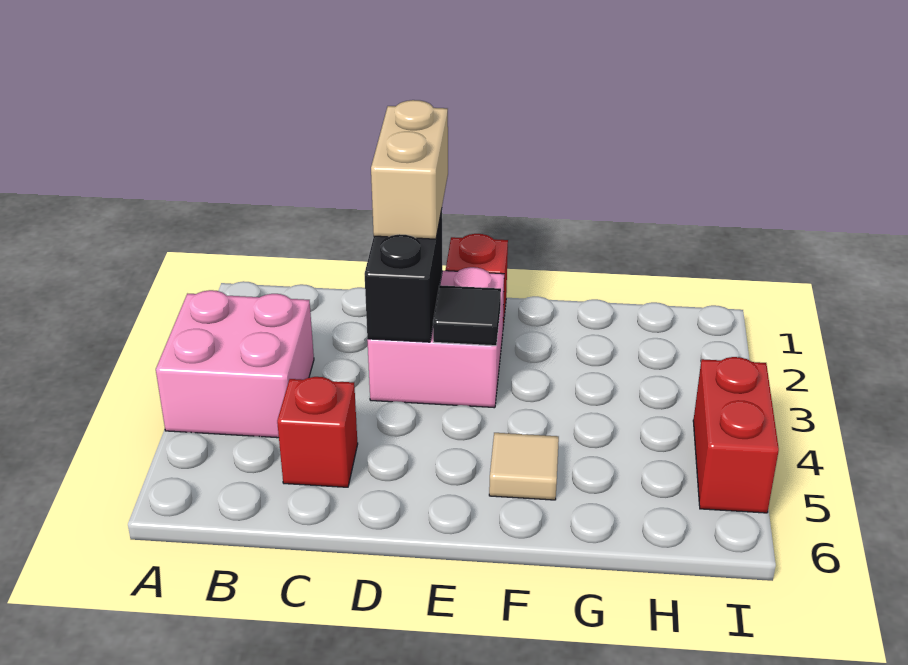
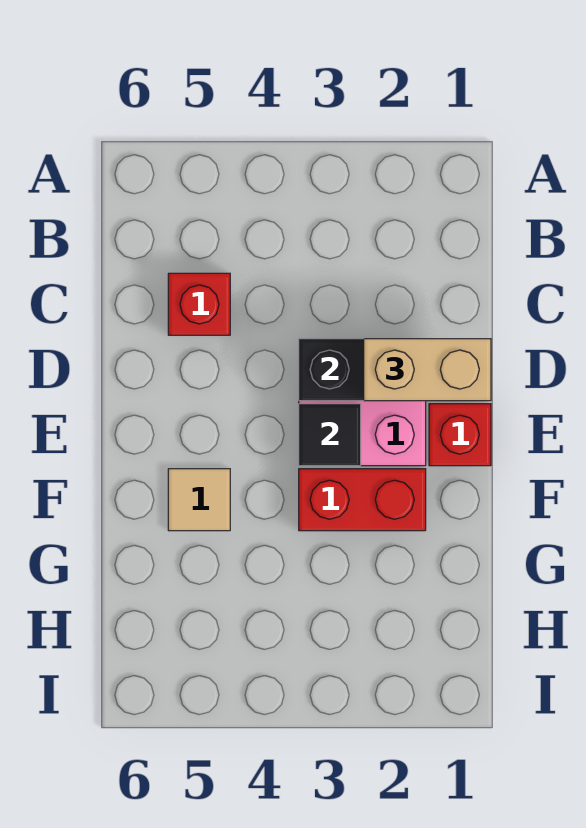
pink brick A3:B4 level 1 -> none
red brick I4:I5 level 1 -> red brick F2:F3 level 1

